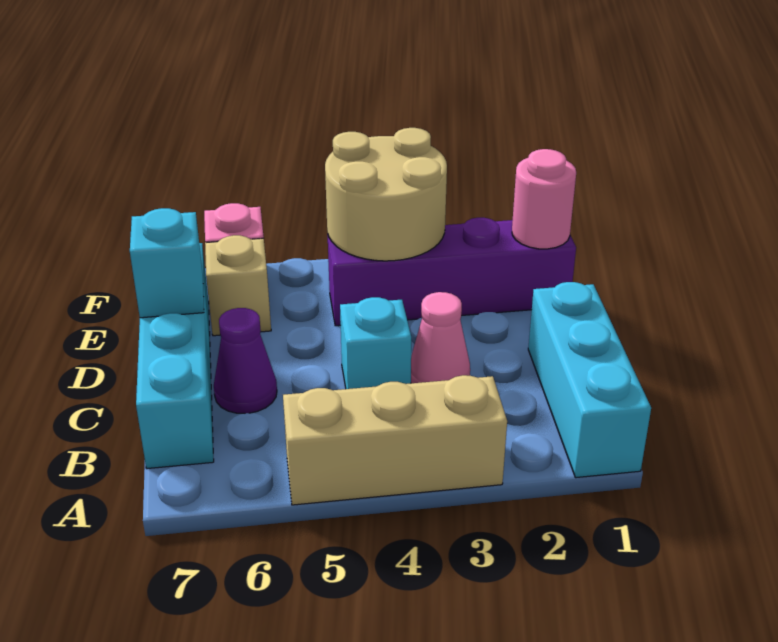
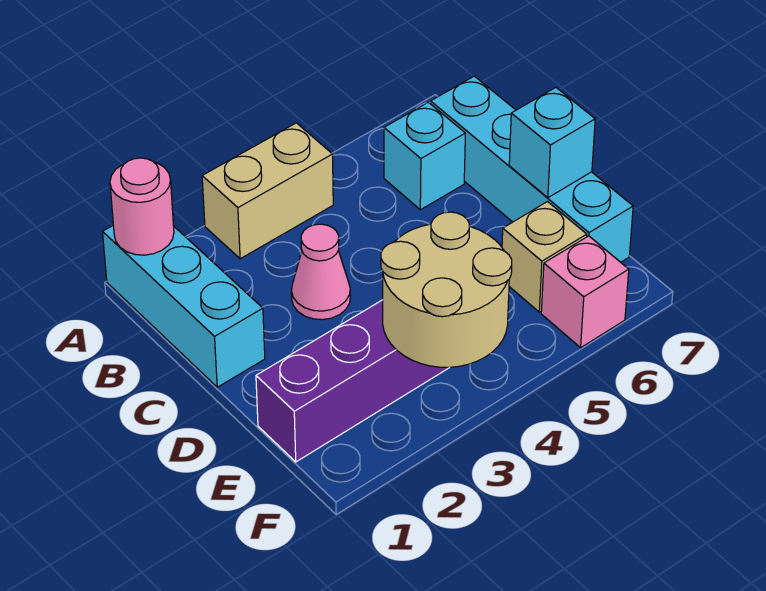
tan brick A3:A5 level 1 -> tan brick A3:A4 level 1
cyan brick C4 level 1 -> cyan brick B6 level 1
purple cone C6 level 1 -> none
pink round brick E1 level 2 -> pink round brick A1 level 2

